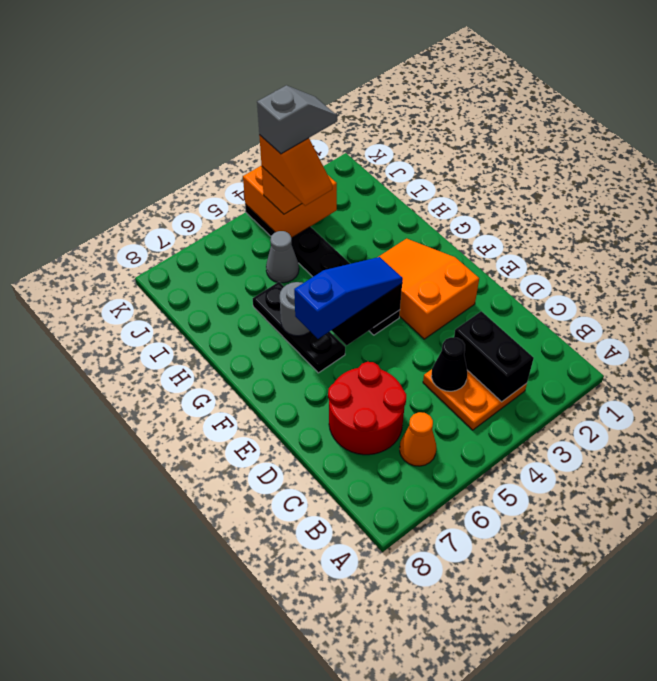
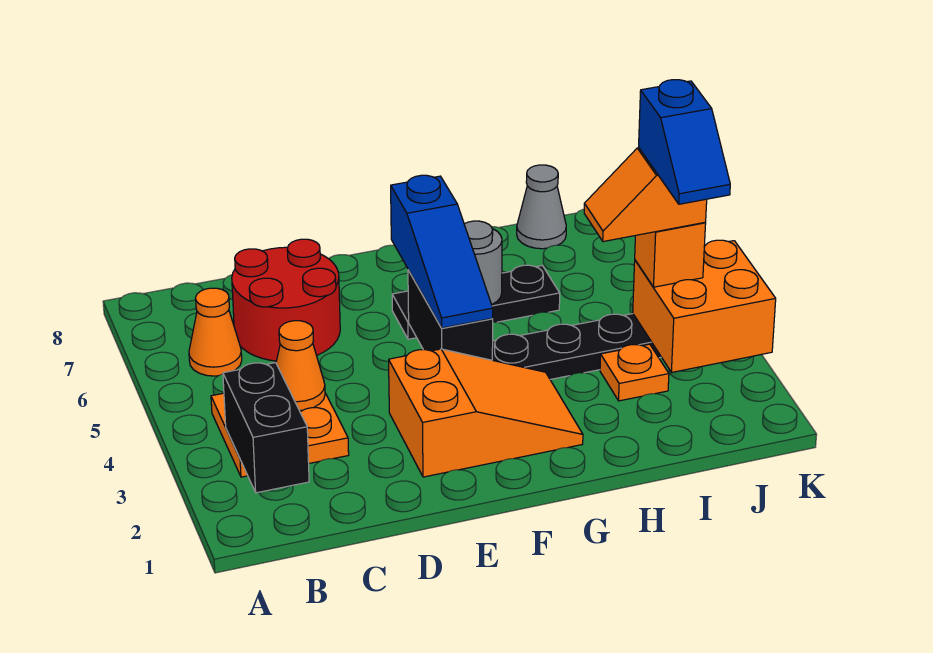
black brick B3:C3 level 2 -> black brick B2:B3 level 2
black cone C4 level 2 -> orange cone C4 level 2
none -> orange plate I3 level 1
grey cone I5 level 1 -> grey cone I8 level 1
grey slope J3:J4 level 5 top 4 -> blue slope J3:J4 level 5 top 4

